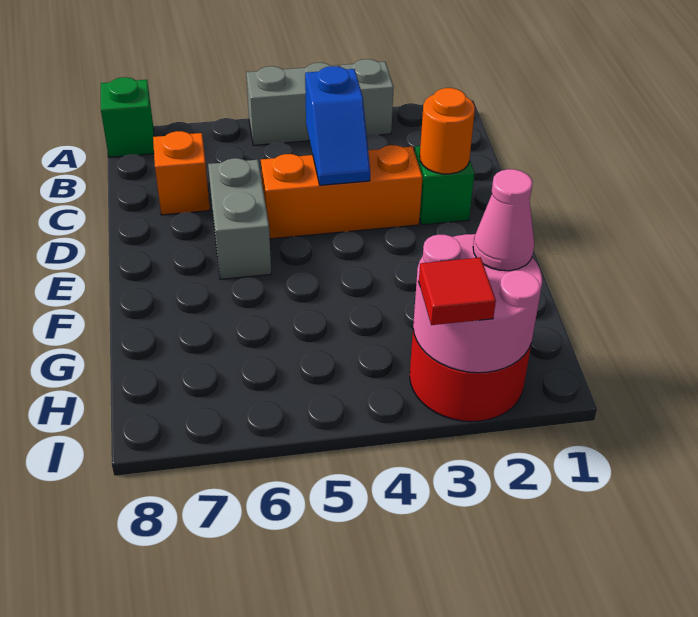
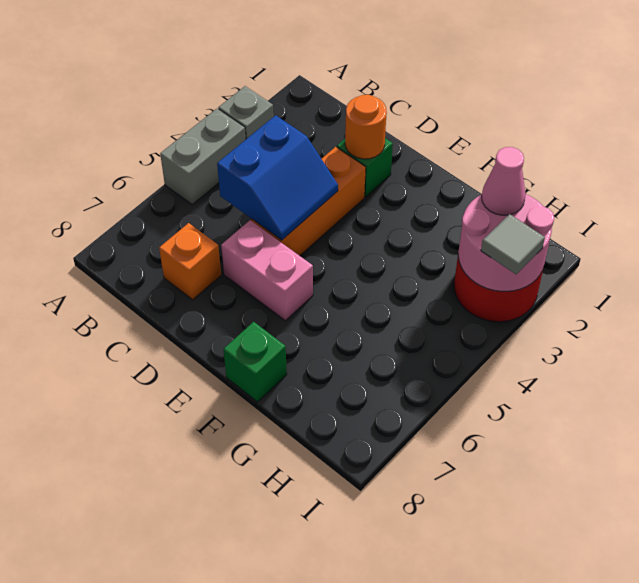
green brick A8 level 1 -> green brick F8 level 1
blue slope C4:D4 level 2 top C -> blue slope C4:D5 level 2 top C
grey brick D6:E6 level 1 -> pink brick D6:E6 level 1
red tile I3 level 3 -> grey tile I3 level 3

